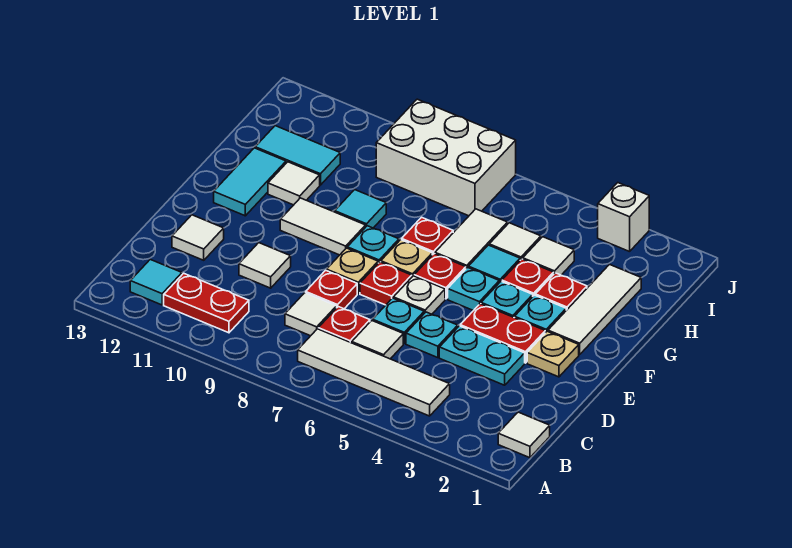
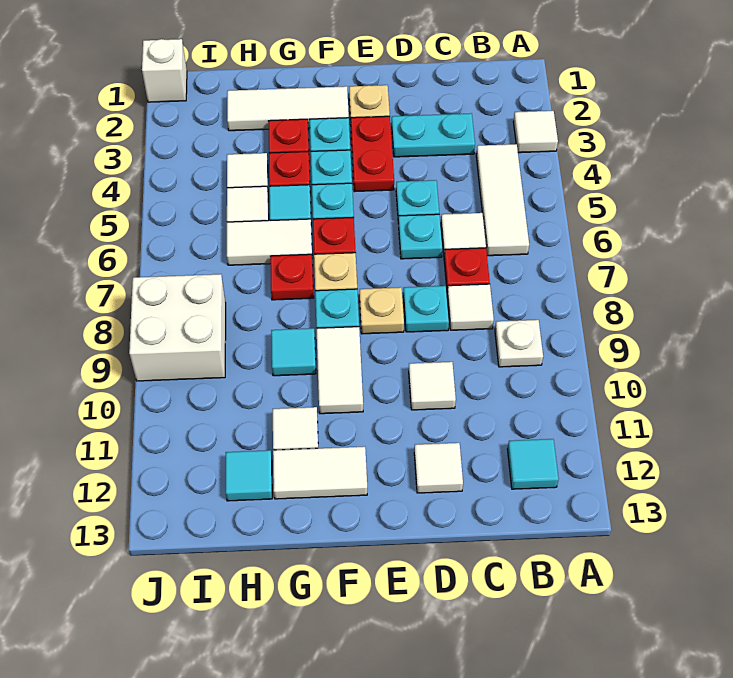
white tile B1 level 1 -> white tile A3 level 1
white tile B4:B7 level 1 -> white tile B4:B6 level 1
red plate B10:B11 level 1 -> none
cyan plate D3:D4 level 1 -> cyan plate C3:D3 level 1
red plate D8 level 1 -> cyan plate D8 level 1
white plate E6 level 1 -> white plate B9 level 1
red plate E7 level 1 -> none
cyan tile F12:G12 level 1 -> white tile F12:G12 level 1
cyan tile H11:H12 level 1 -> cyan tile H12 level 1
white brick I7:J9 level 1 -> white brick I8:J9 level 1
white brick J3 level 1 -> white brick J1 level 1

